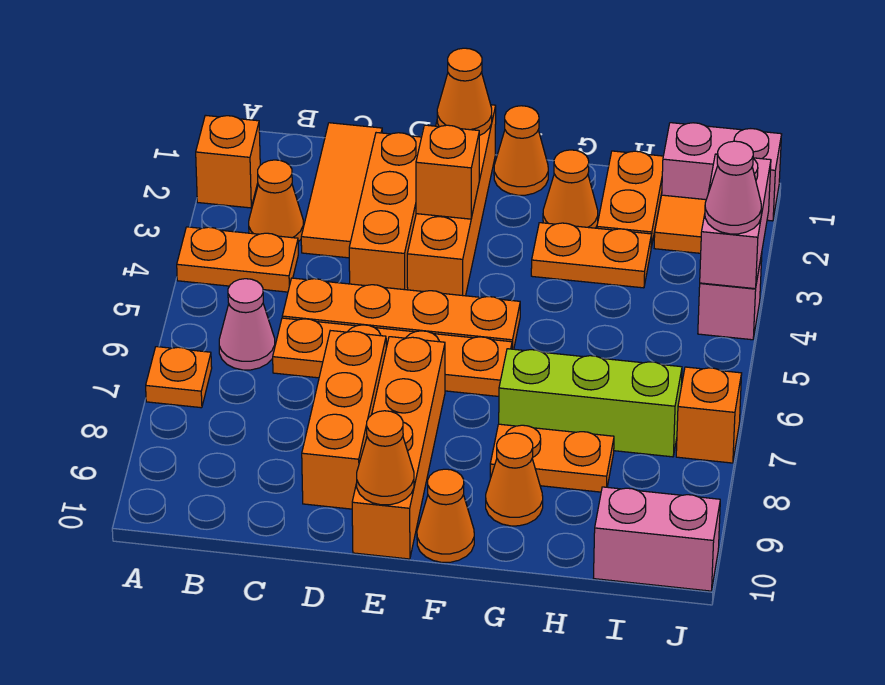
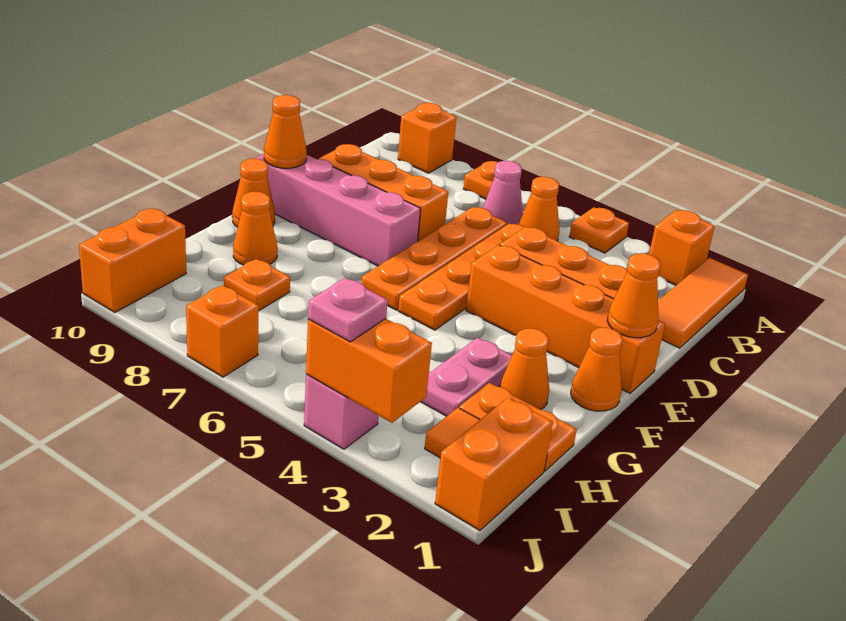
orange plate A4:B4 level 1 -> orange plate A4 level 1
orange cone B3 level 1 -> orange cone B5 level 1
orange tile C1:C3 level 1 -> orange tile A1:C1 level 1
orange brick E3 level 2 -> orange brick A9 level 1
orange brick E7:E10 level 1 -> pink brick E7:E10 level 1
orange plate G3:H3 level 1 -> pink plate G3:H3 level 1
lime brick G7:I7 level 1 -> none
orange plate G8:H8 level 1 -> orange plate H8 level 1
pink brick I1:J1 level 1 -> orange brick I1:J1 level 1
pink brick I10:J10 level 1 -> orange brick I10:J10 level 1
pink brick J3:J4 level 2 -> orange brick J3:J4 level 2
pink cone J4 level 3 -> pink plate J4 level 3

